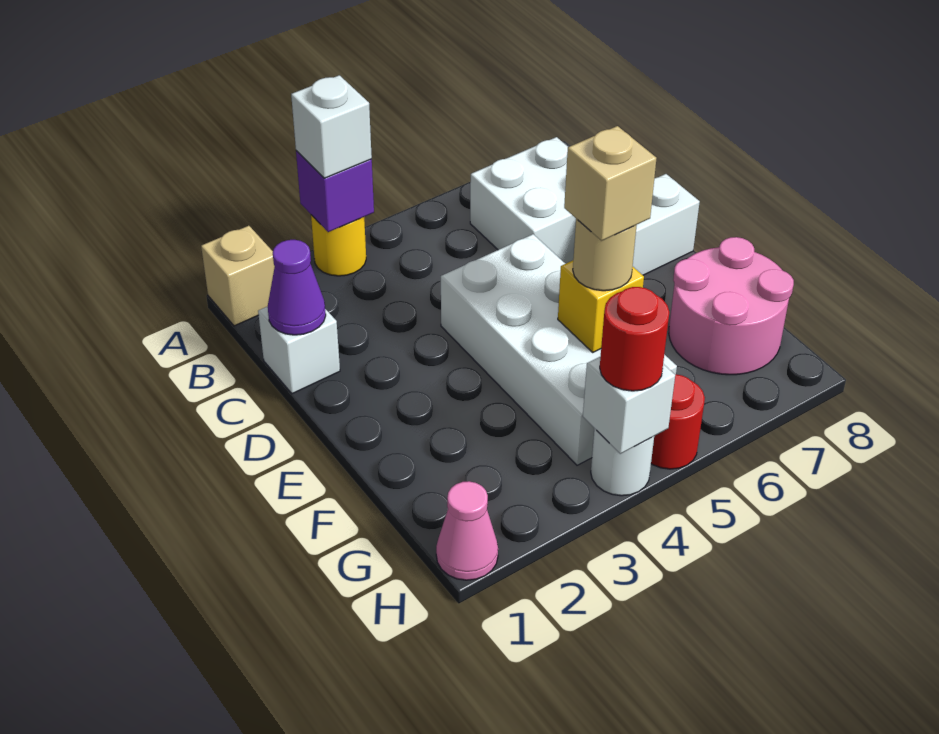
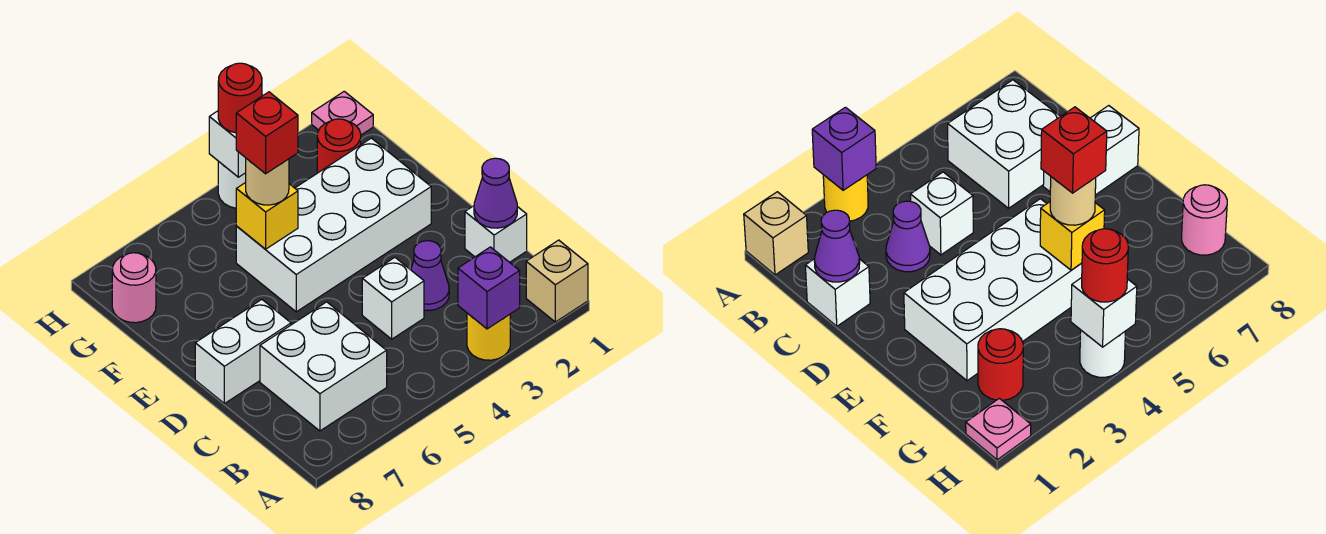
white brick A3 level 3 -> white brick C4 level 1
none -> purple cone C3 level 1
white brick D4:G5 level 1 -> white brick E2:F5 level 1
tan brick F5 level 4 -> red brick F5 level 4
pink round brick F7:G8 level 1 -> pink round brick G8 level 1
pink cone H1 level 1 -> pink plate H1 level 1
red round brick H5 level 1 -> red round brick G2 level 1

